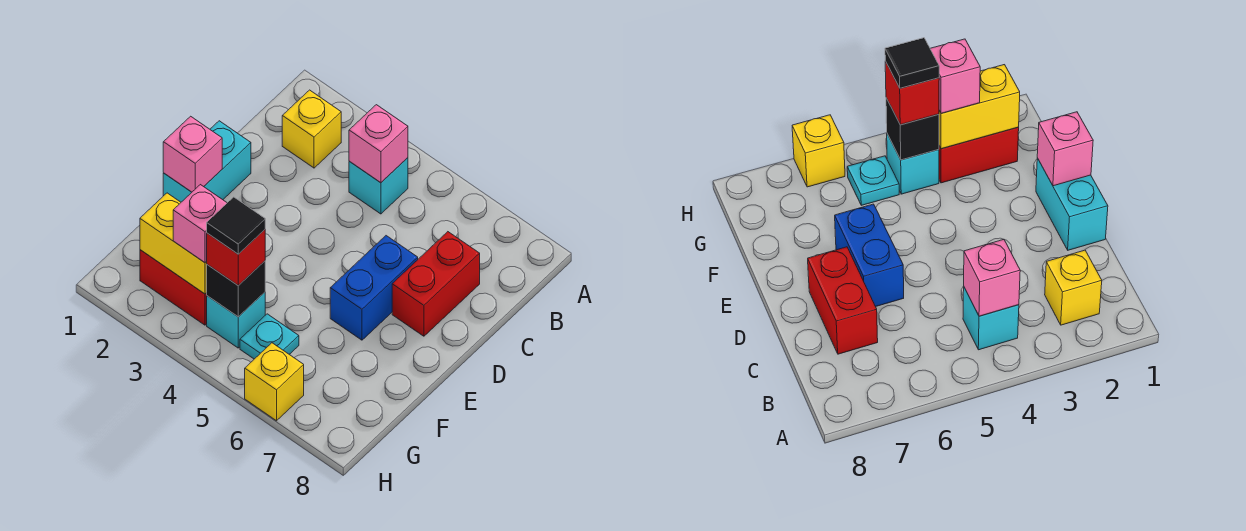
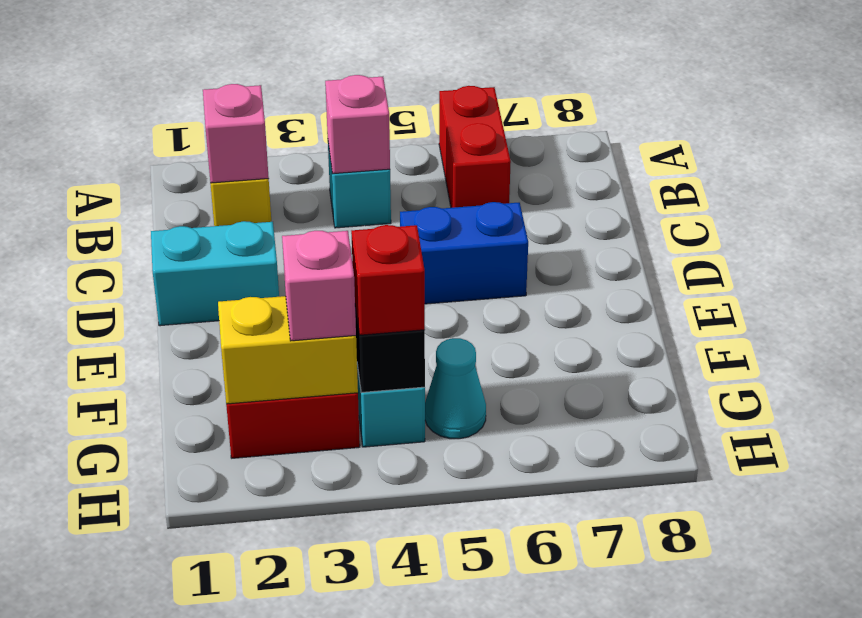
red brick C7:D7 level 1 -> red brick A6:B6 level 1
cyan brick D1:E1 level 1 -> cyan brick D1:D2 level 1
blue brick D6:E6 level 1 -> blue brick D5:D6 level 1
pink brick E1 level 2 -> pink brick B2 level 2
black tile G4 level 4 -> none
cyan plate G5 level 1 -> cyan cone G5 level 1
yellow brick H6 level 1 -> none

